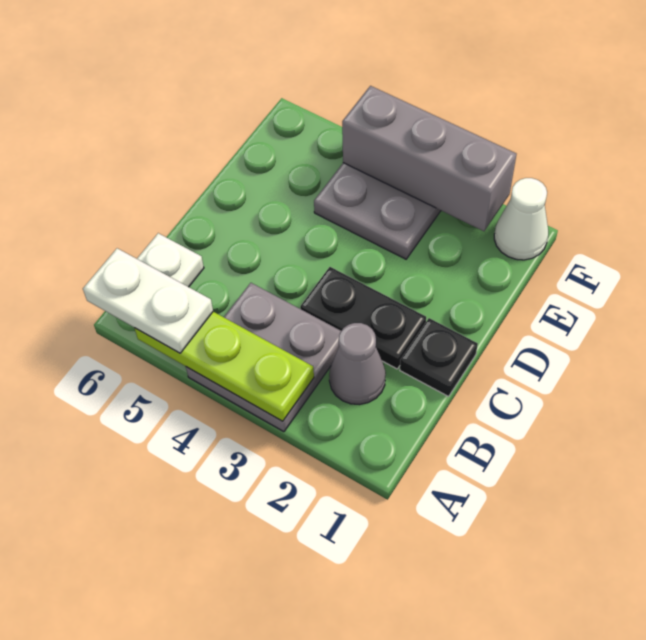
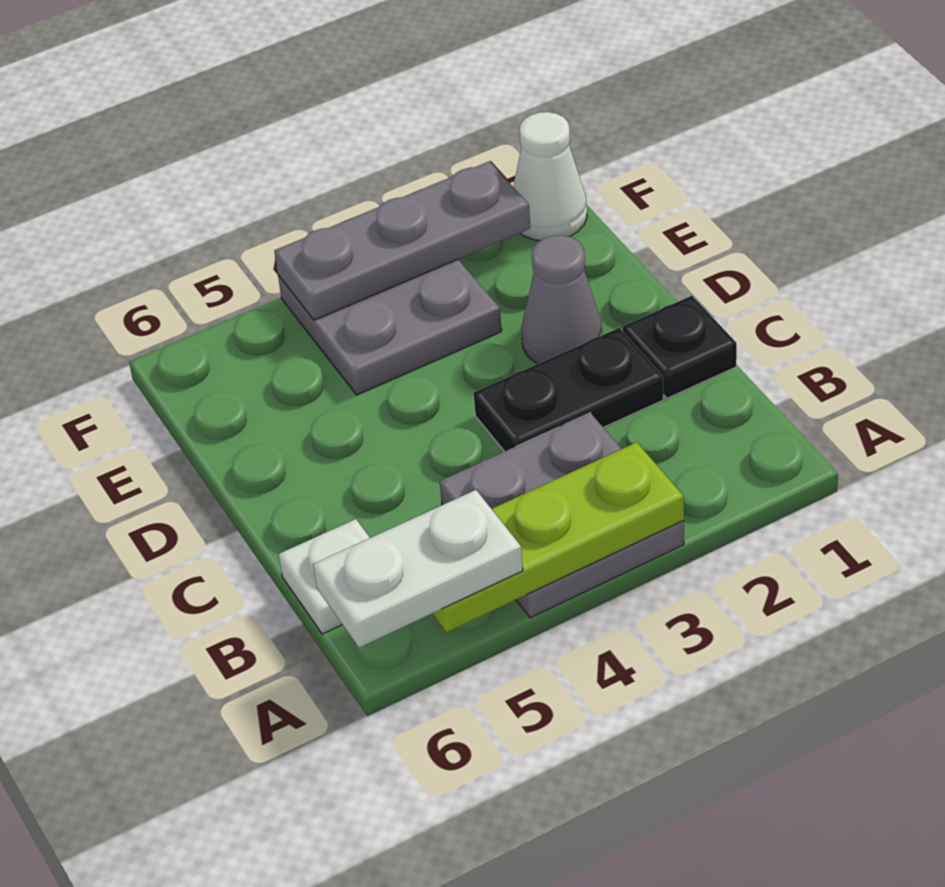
grey cone B2 level 1 -> grey cone D2 level 1
grey brick F2:F4 level 2 -> grey plate F2:F4 level 2

